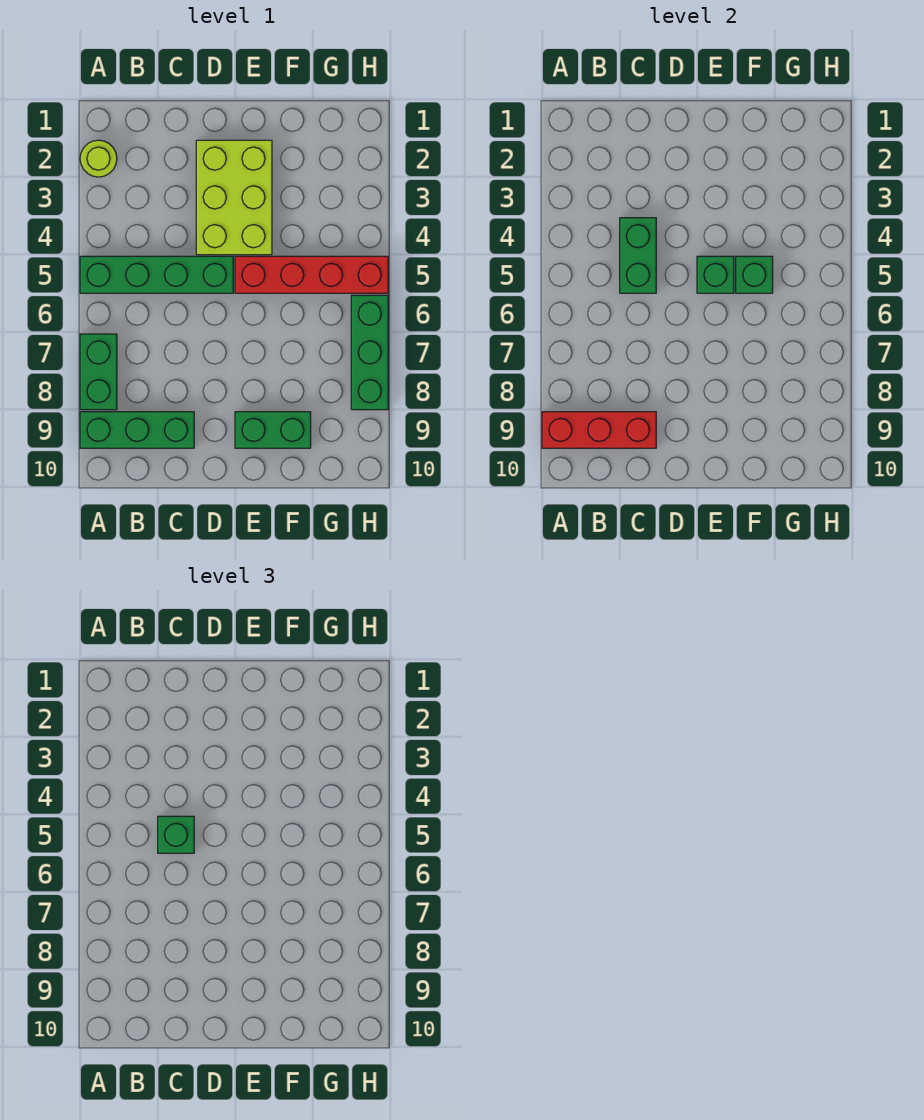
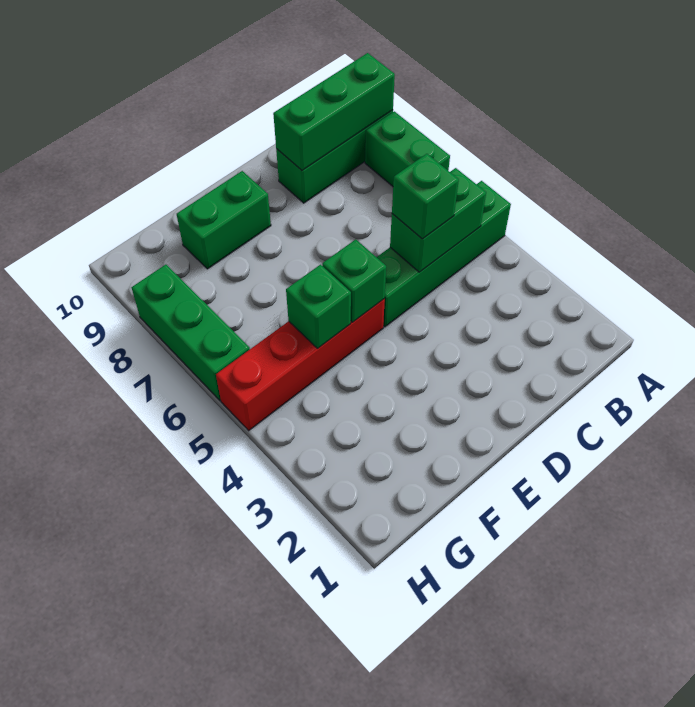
lime round brick A2 level 1 -> none
red brick A9:C9 level 2 -> green brick A9:C9 level 2
green brick C4:C5 level 2 -> green brick B5:C5 level 2
lime brick D2:E4 level 1 -> none

